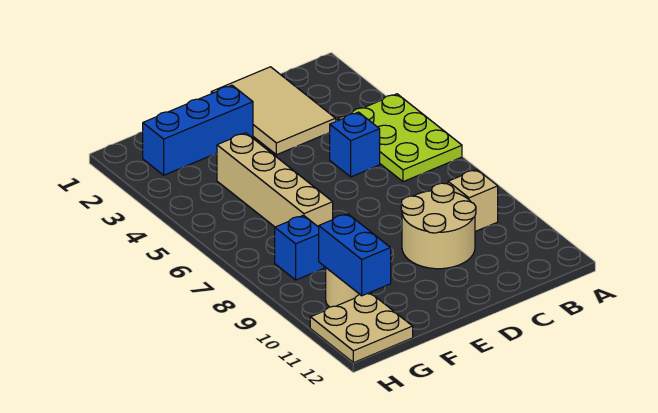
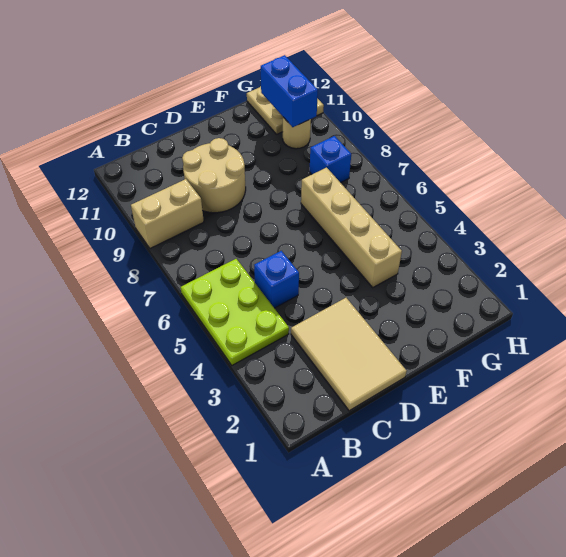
tan brick B9 level 1 -> tan brick A9:B9 level 1
blue brick E2:G2 level 1 -> none

